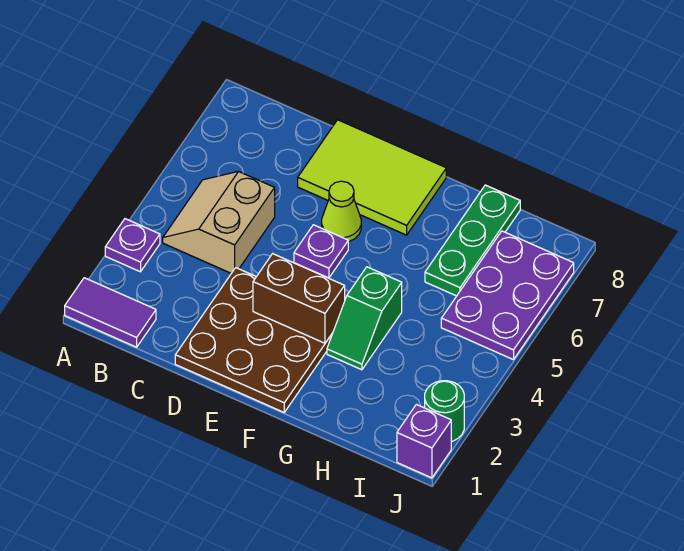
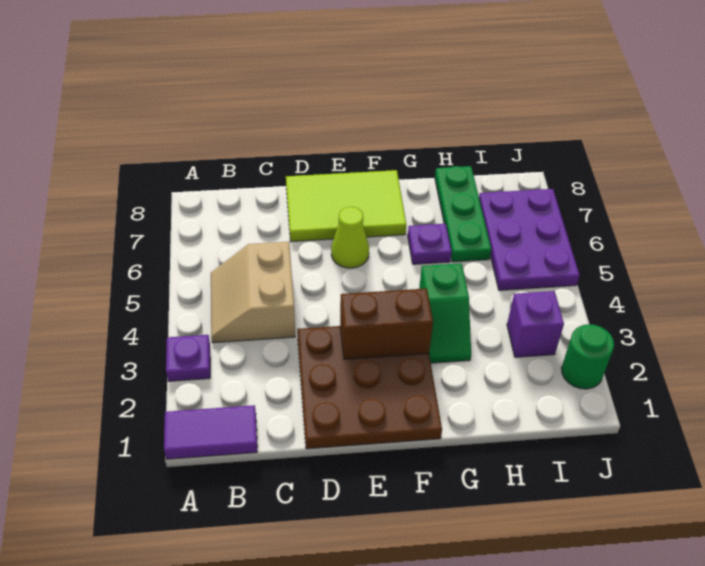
purple plate E5 level 1 -> purple plate G6 level 1
purple brick J1 level 1 -> purple brick I3 level 1

